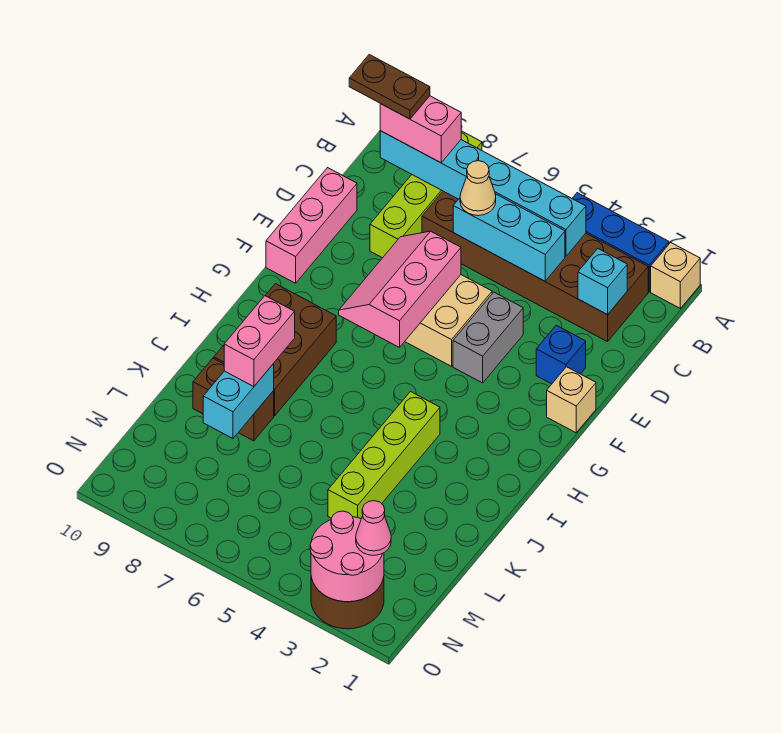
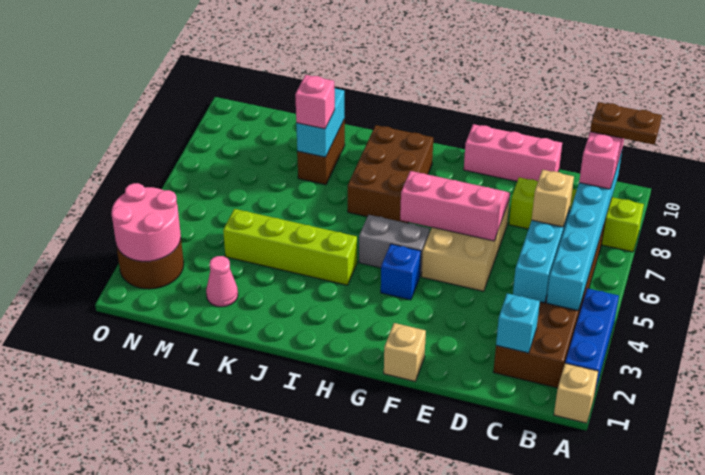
brown plate B9:B10 level 4 -> brown plate A9:B9 level 4
tan cone C6 level 3 -> tan brick C6 level 3
blue brick E2 level 1 -> blue brick G4 level 1
grey brick E4:F4 level 1 -> grey brick G5:H5 level 1
brown brick H8:J9 level 1 -> brown brick H7:I9 level 1
pink brick J8:K8 level 3 -> pink brick K8 level 3
cyan brick K8:L8 level 2 -> cyan brick K8:K9 level 2
pink cone N2 level 3 -> pink cone L2 level 1

